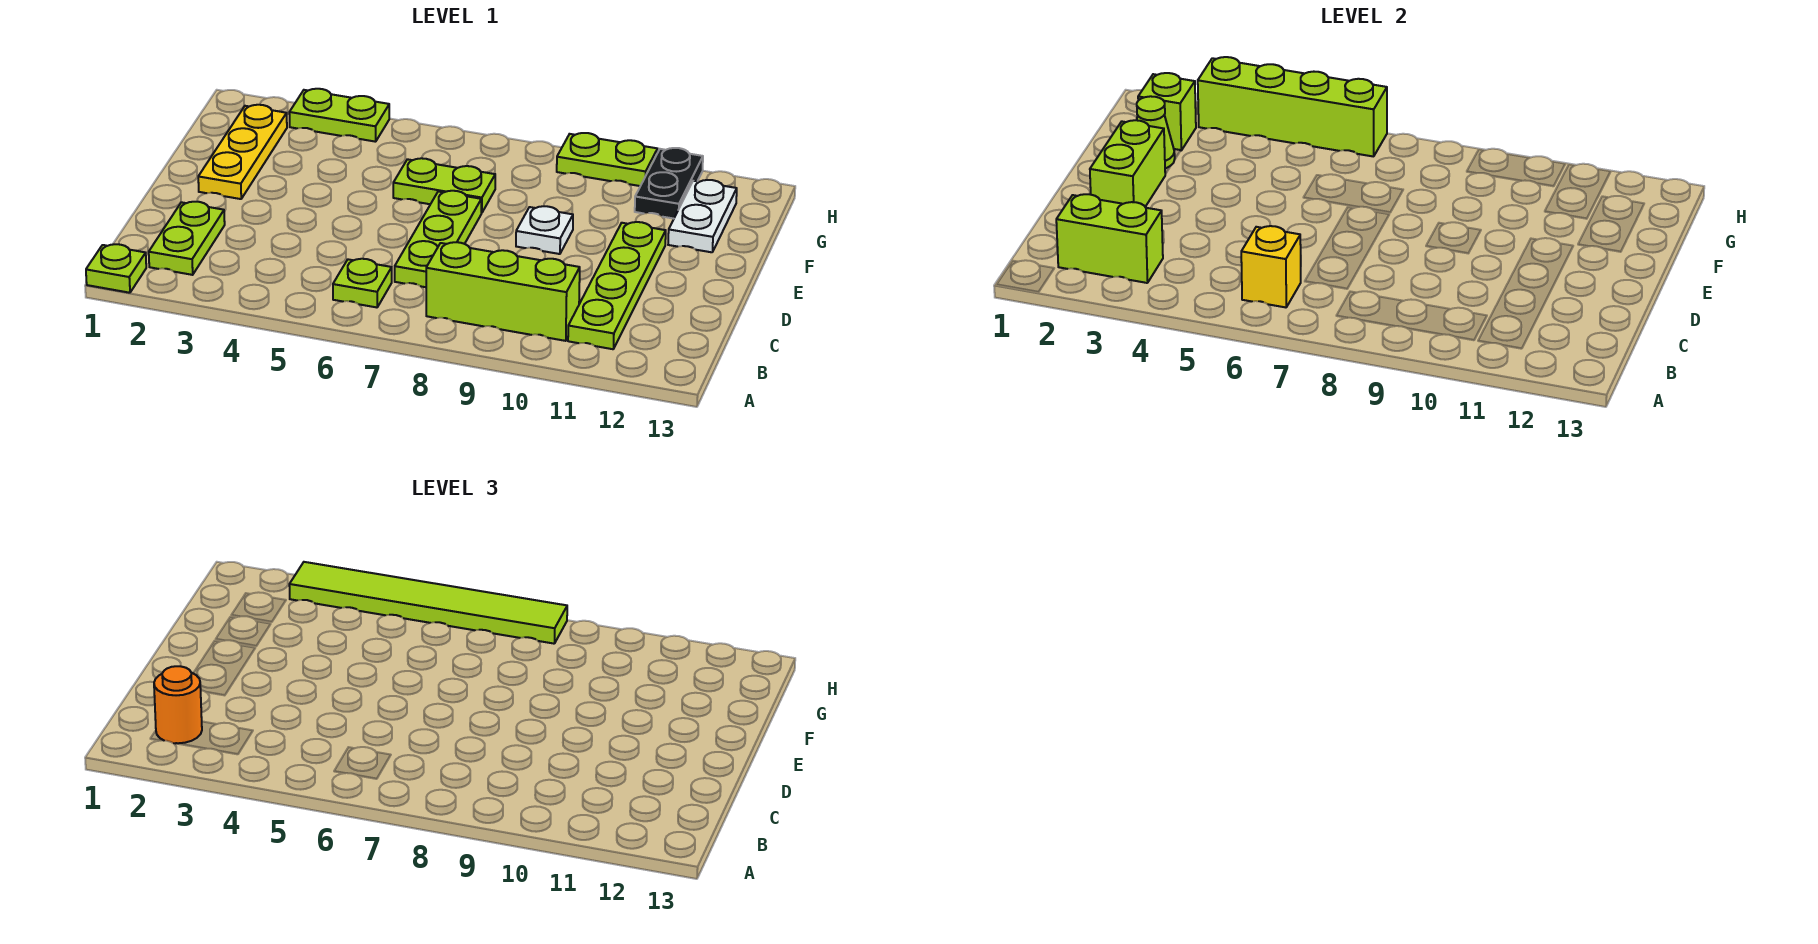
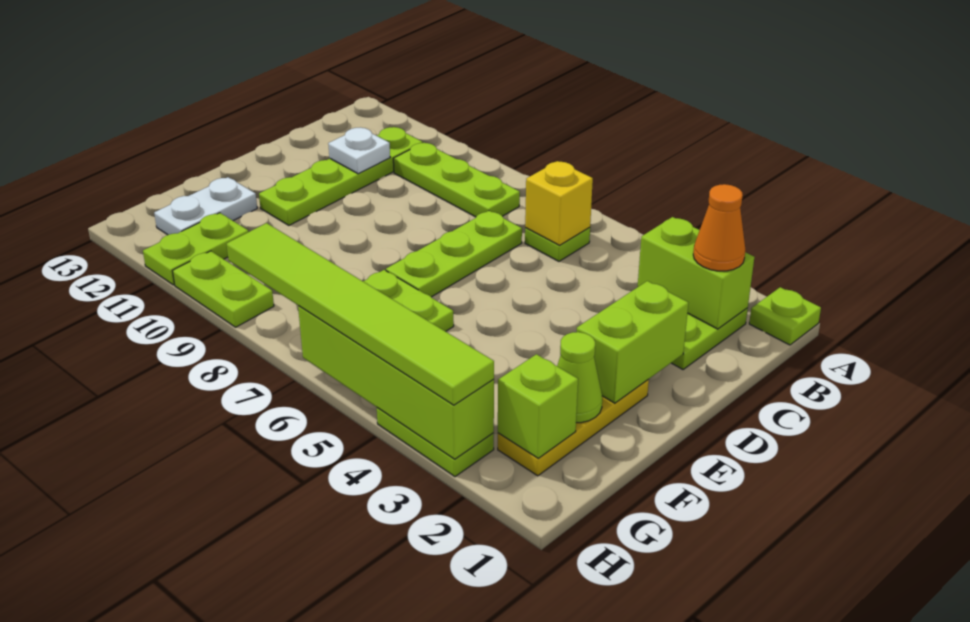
orange round brick B2 level 3 -> orange cone B2 level 3
lime brick B8:B10 level 1 -> lime plate B8:B10 level 1
white plate E9 level 1 -> white plate C11 level 2
black plate G11:H11 level 1 -> lime plate G11:H11 level 1

